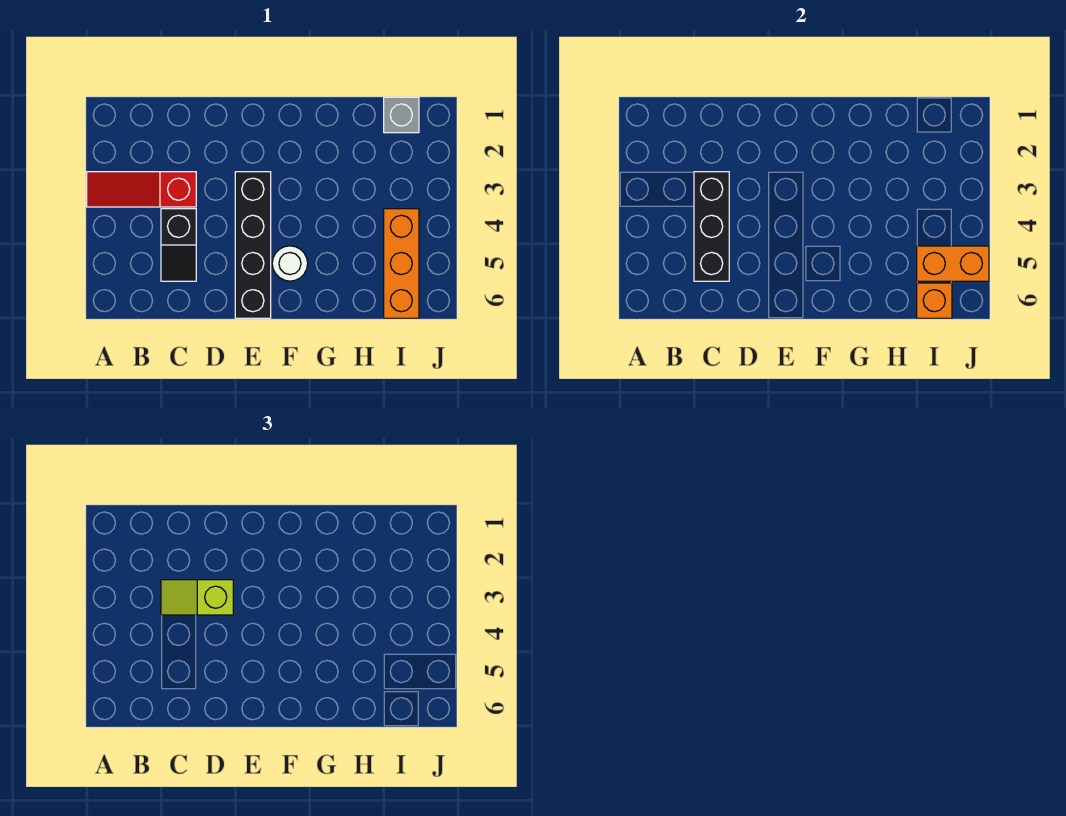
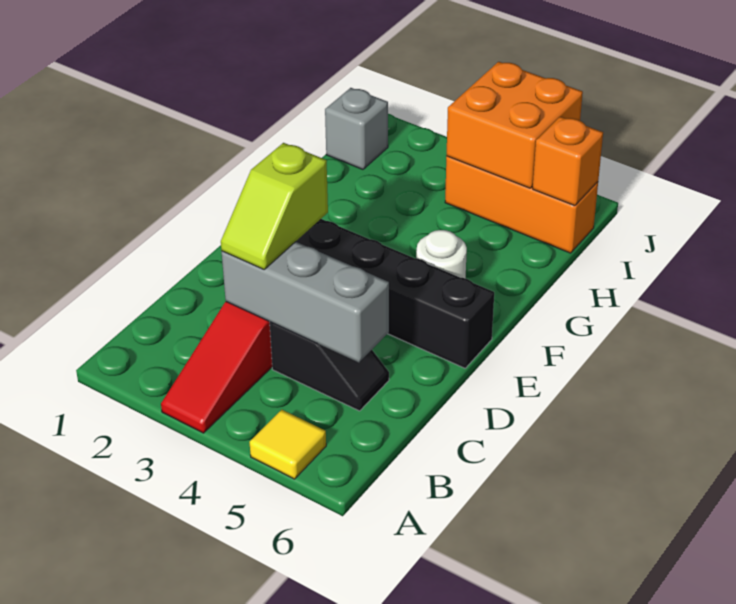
none -> yellow tile A5 level 1
black brick C3:C5 level 2 -> grey brick C3:C5 level 2
orange brick I5:J5 level 2 -> orange brick I4:J5 level 2

